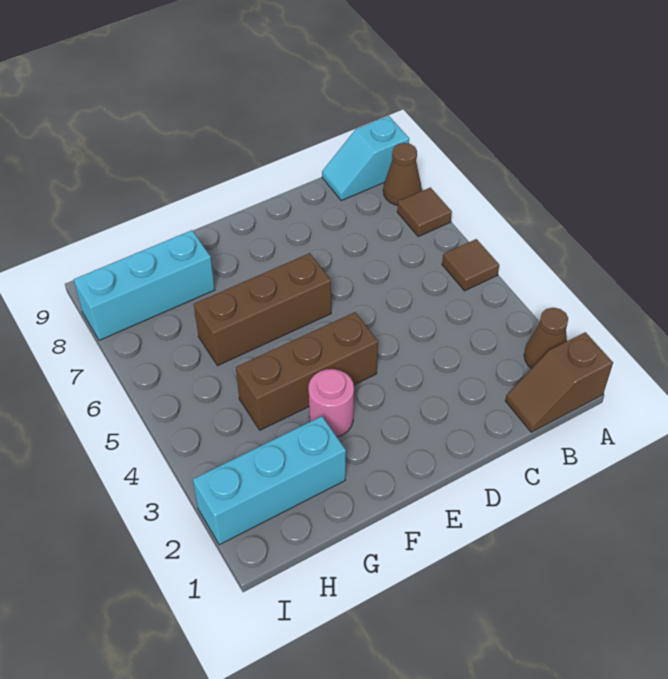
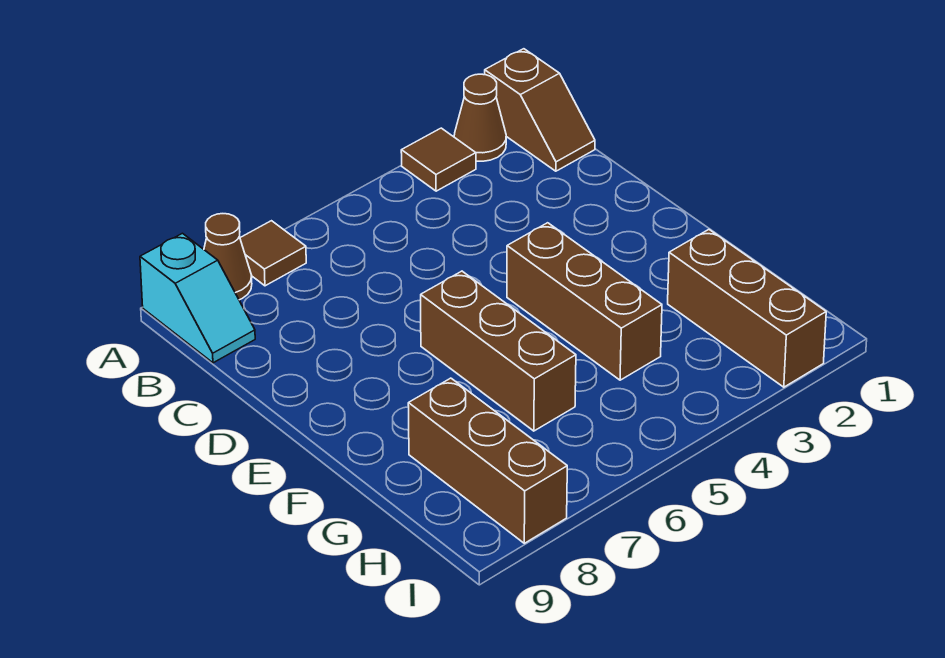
brown tile A5 level 1 -> brown tile A3 level 1
pink round brick F3 level 1 -> none
cyan brick G2:I2 level 1 -> brown brick G2:I2 level 1
cyan brick G8:I8 level 1 -> brown brick G8:I8 level 1

